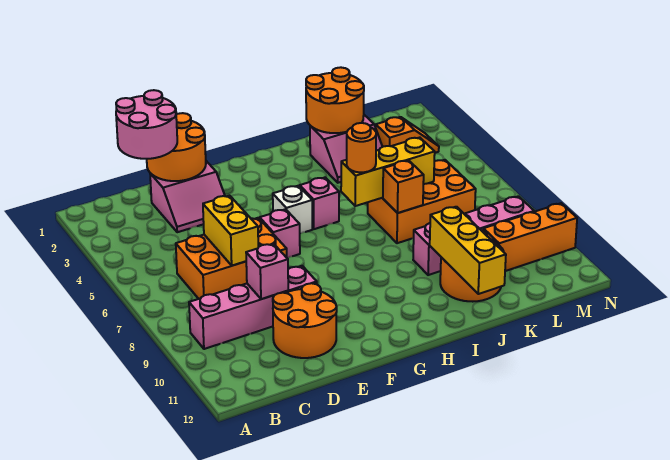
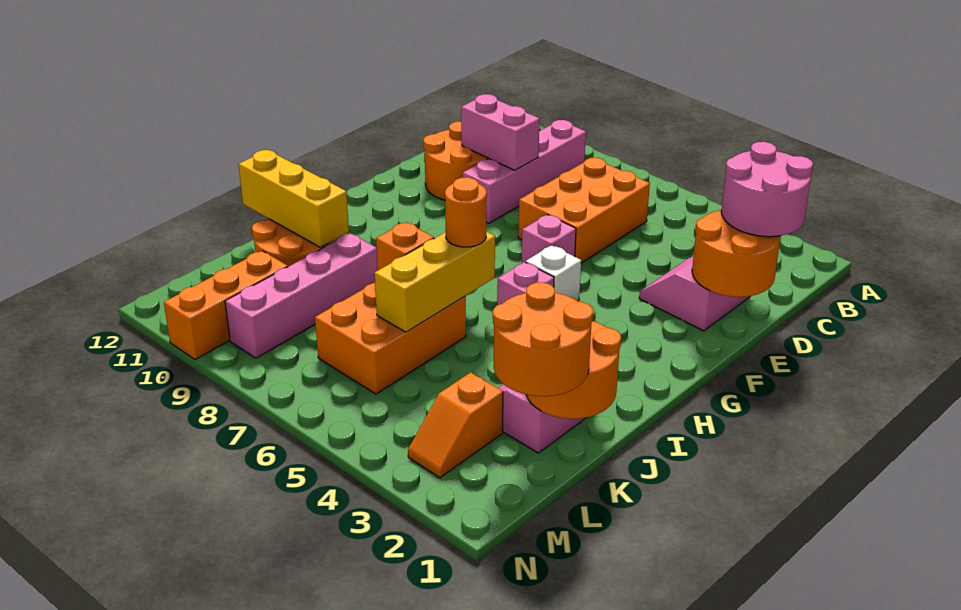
yellow brick D6:D7 level 2 -> none
pink brick D9 level 2 -> pink brick D9:D10 level 2
none -> orange round brick K1:L2 level 3

